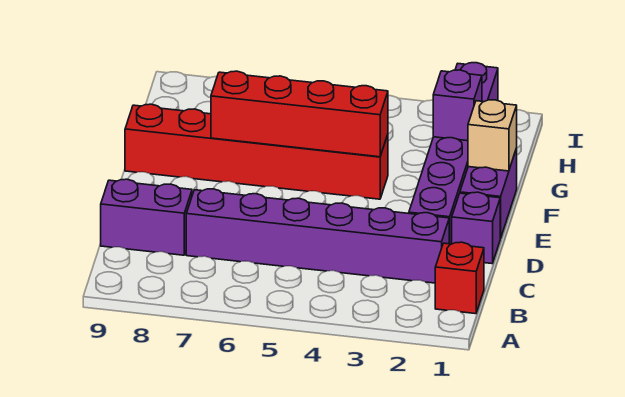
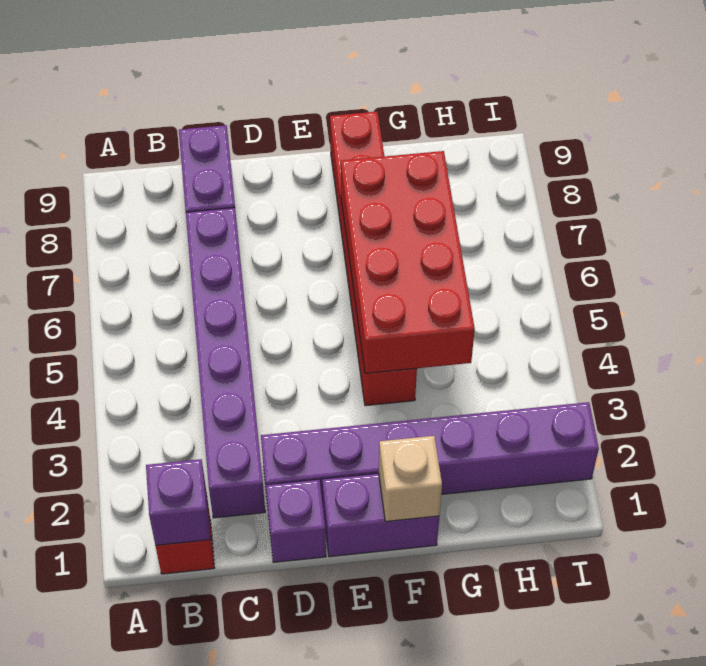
red brick F4:F7 level 2 -> red brick F4:G7 level 2
purple brick G2 level 2 -> purple brick B1 level 2

